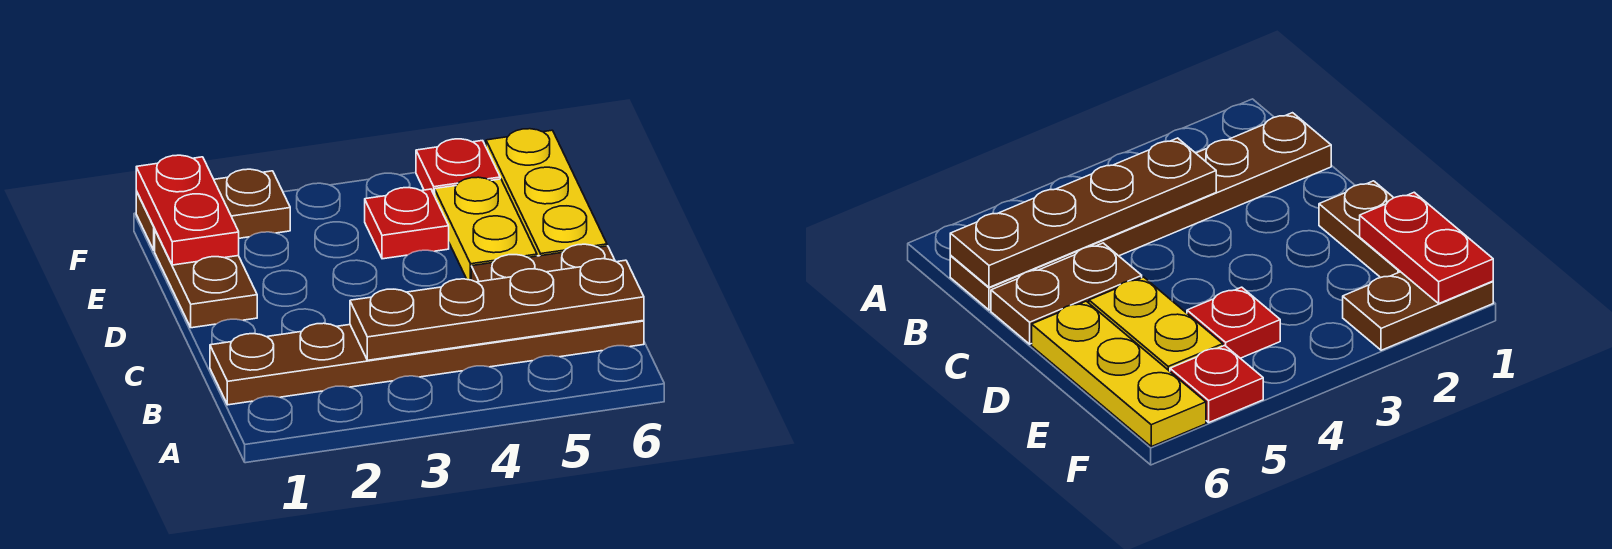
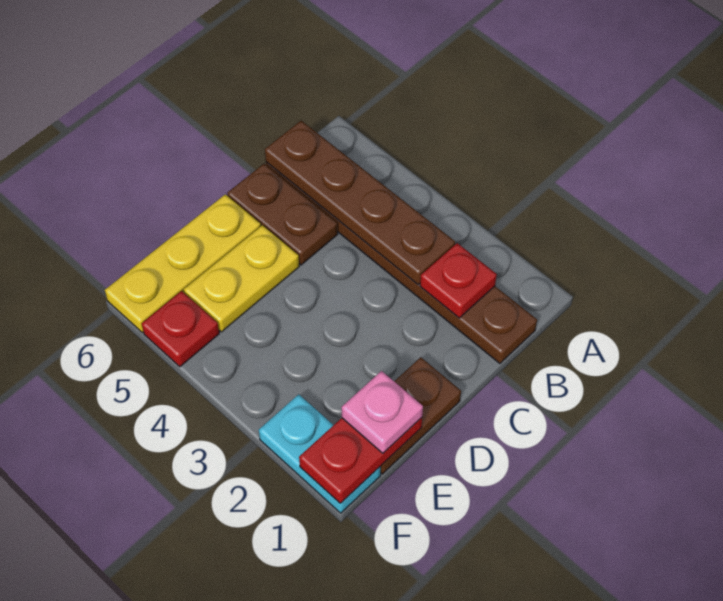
none -> pink plate E1 level 3
red plate E4 level 1 -> red plate B2 level 2
brown plate F1:F2 level 1 -> cyan plate F1:F2 level 1

